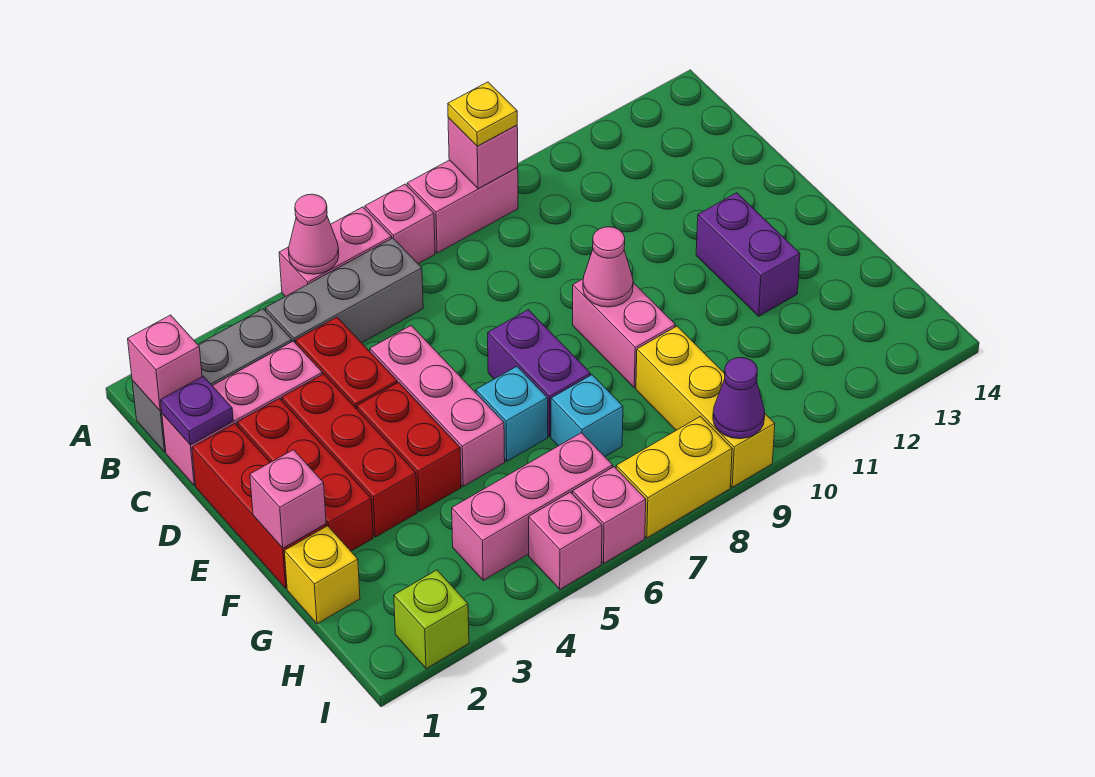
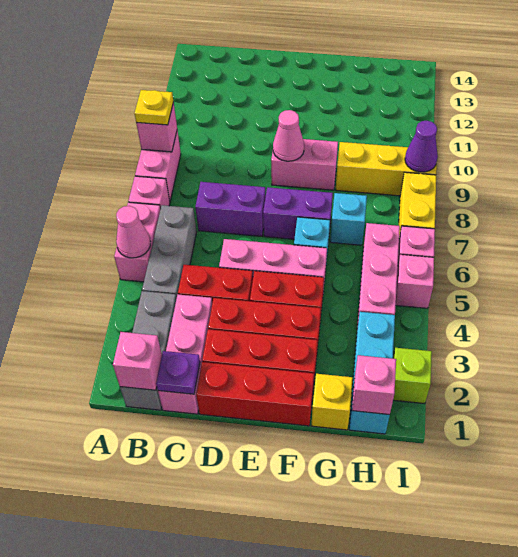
purple brick E12:F12 level 1 -> purple brick C7:D7 level 1
pink brick F1 level 2 -> pink brick H1 level 2
none -> cyan brick H1:H3 level 1

